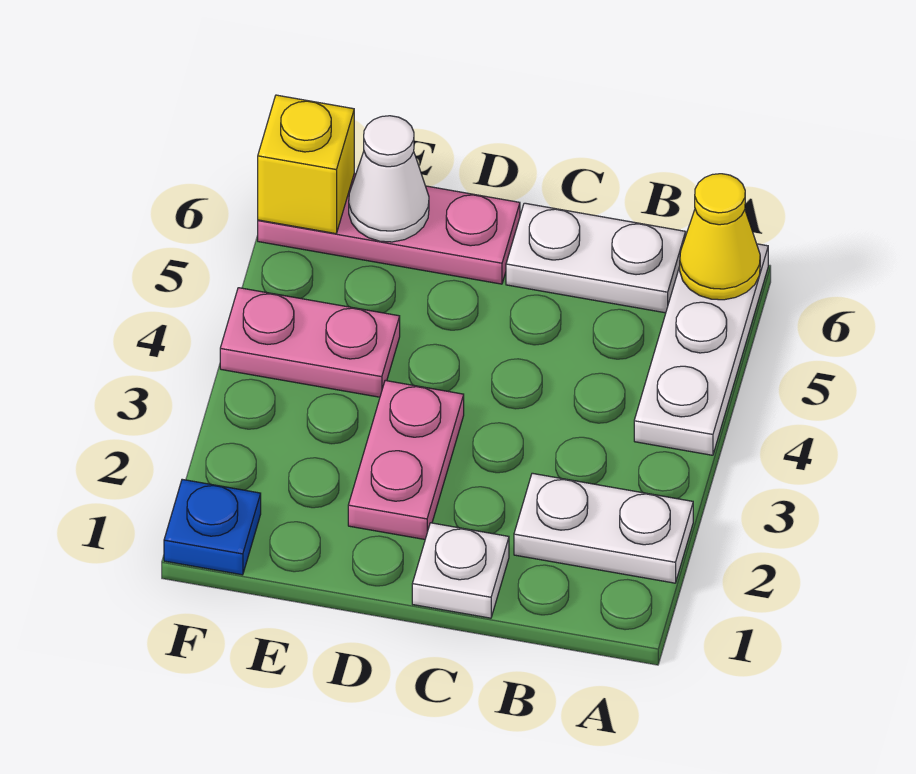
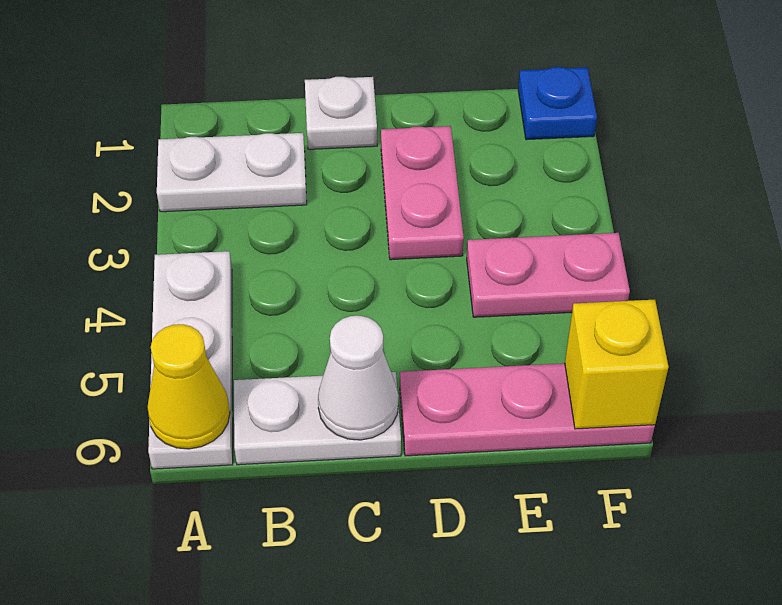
white cone E6 level 2 -> white cone C6 level 2

